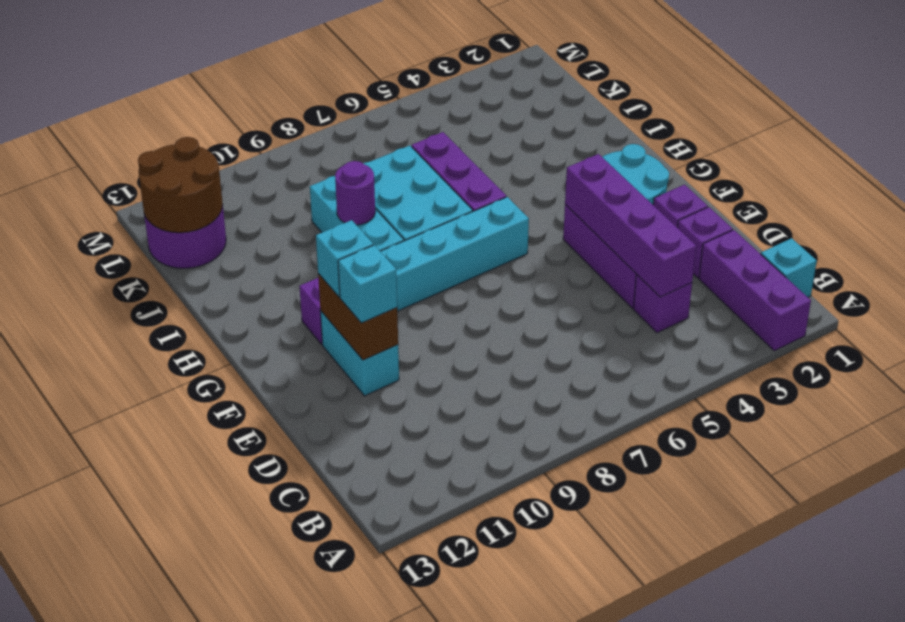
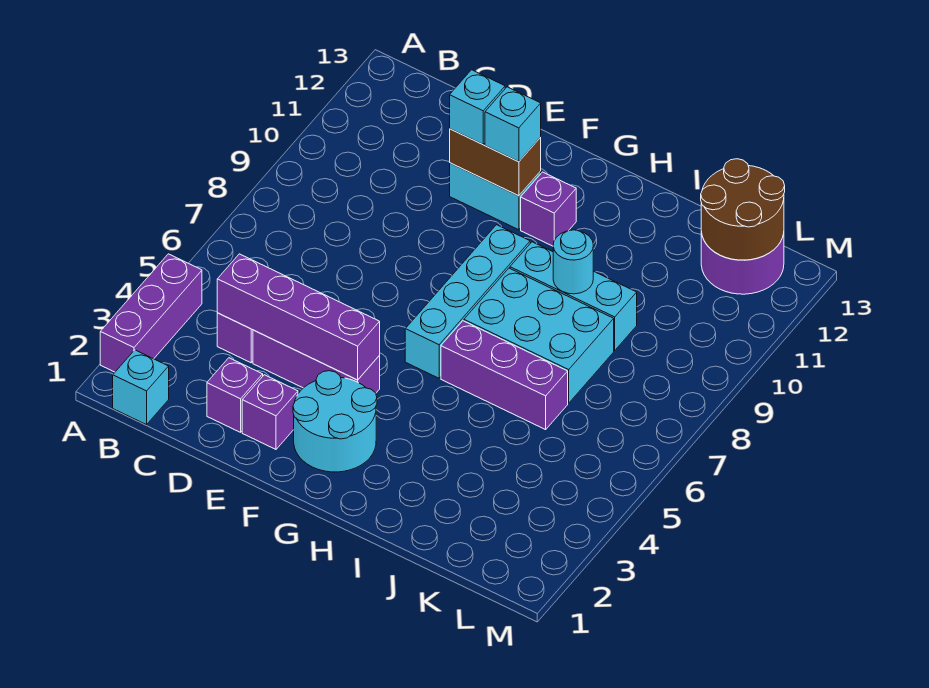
purple brick A2:C2 level 1 -> purple brick A2:A4 level 1
purple round brick I9 level 2 -> cyan round brick I9 level 2

